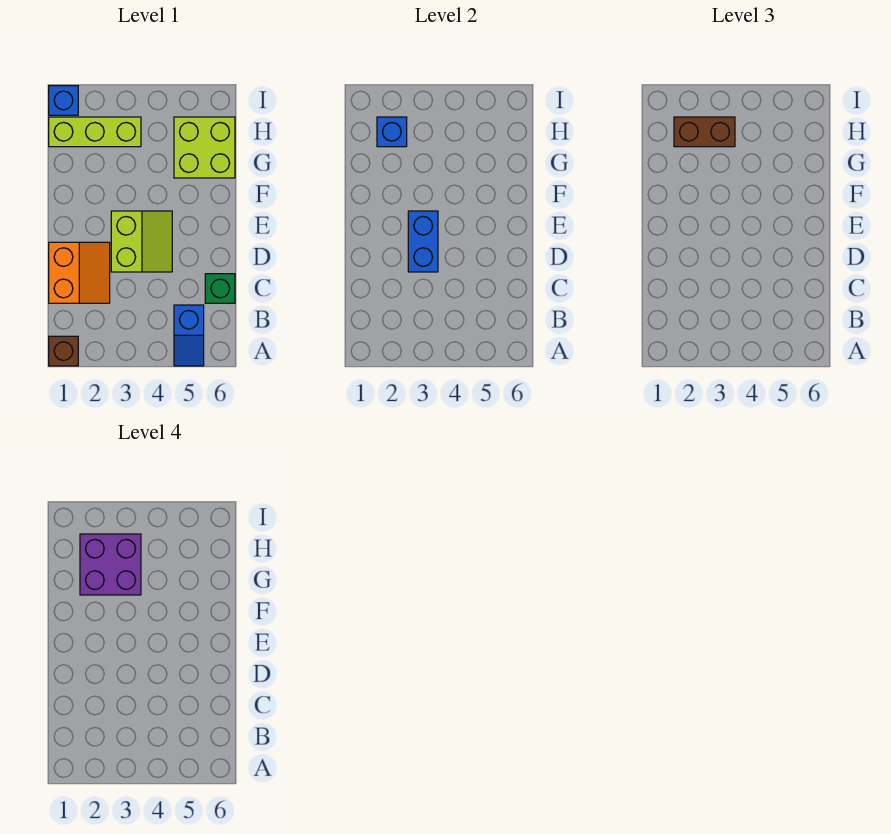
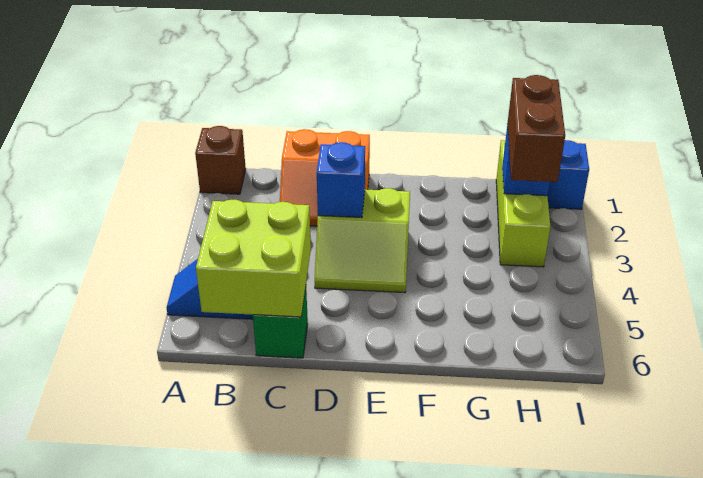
blue brick D3:E3 level 2 -> blue brick D3 level 2
purple brick G2:H3 level 4 -> none
lime brick G5:H6 level 1 -> lime brick B5:C6 level 2

